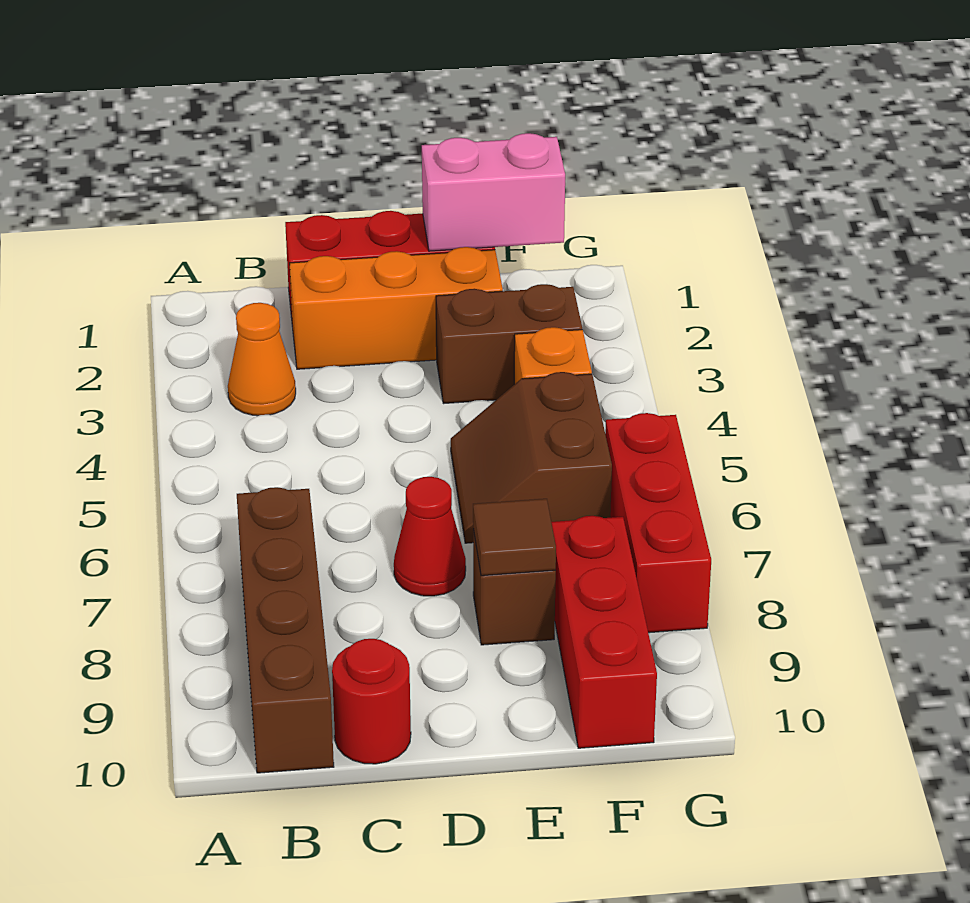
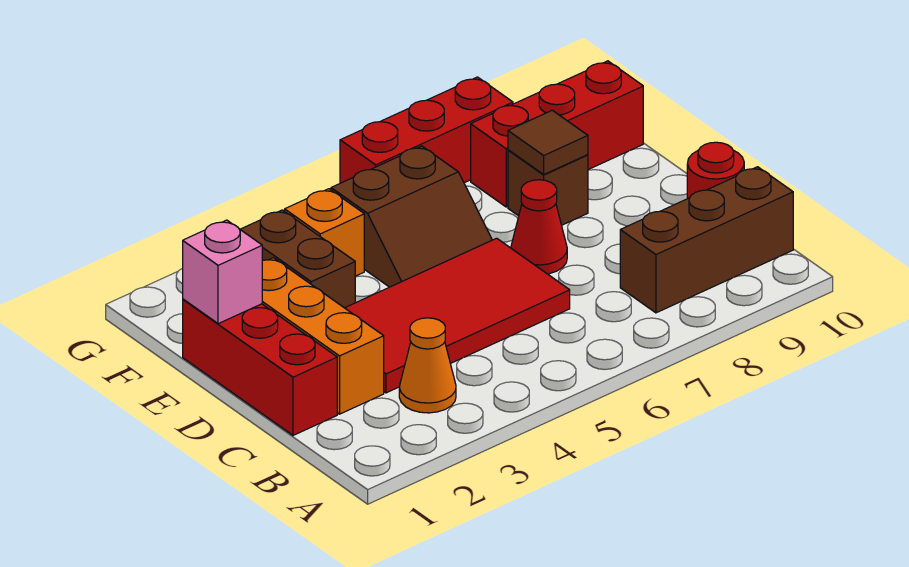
brown brick B7:B10 level 1 -> brown brick B8:B10 level 1
none -> red tile C3:D6 level 1
pink brick E1:F1 level 2 -> pink brick E1 level 2

